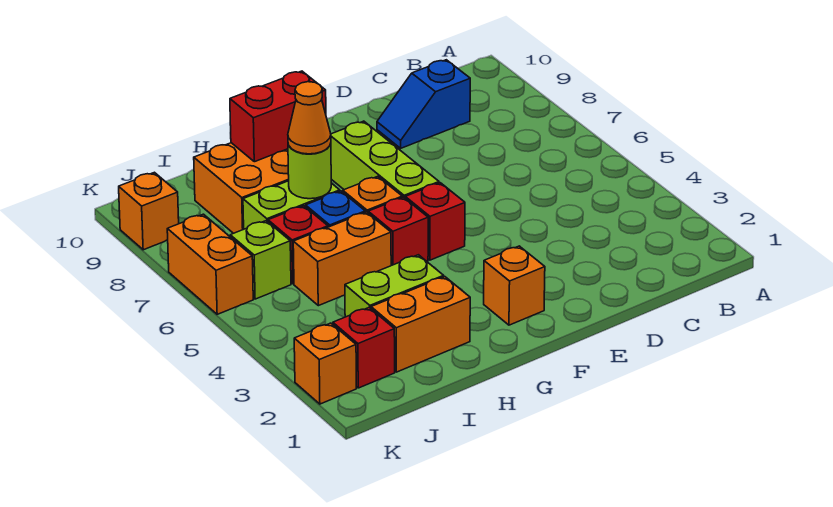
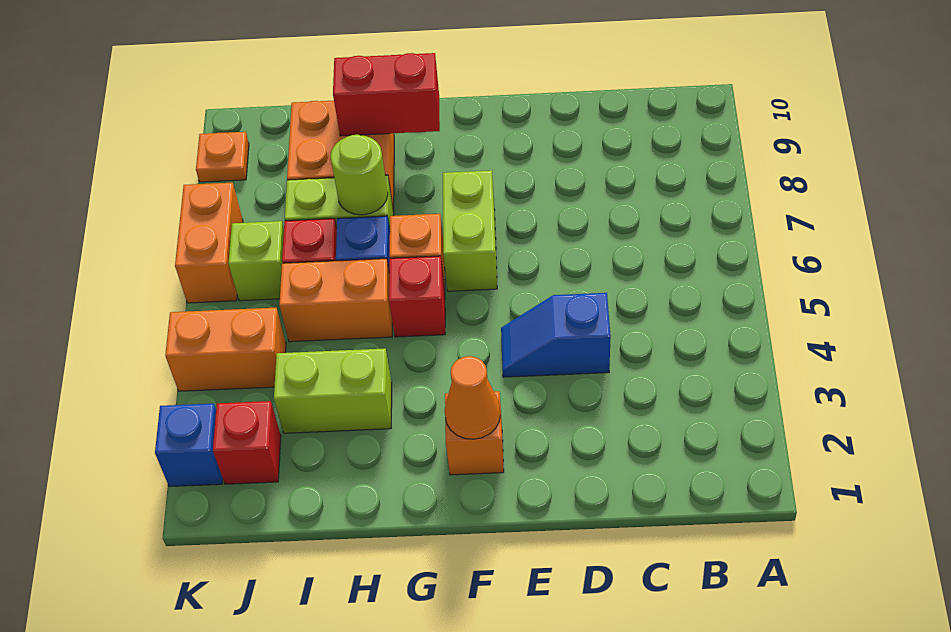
blue slope C9:D9 level 1 top C -> blue slope D4:E4 level 1 top D
red brick F5 level 1 -> none
lime brick F6:F8 level 1 -> lime brick F6:F7 level 1
orange brick H2:I2 level 1 -> orange brick J4:K4 level 1
orange cone H7 level 3 -> orange cone F2 level 2
orange brick K2 level 1 -> blue brick K2 level 1
orange brick K9 level 1 -> orange plate K9 level 1

